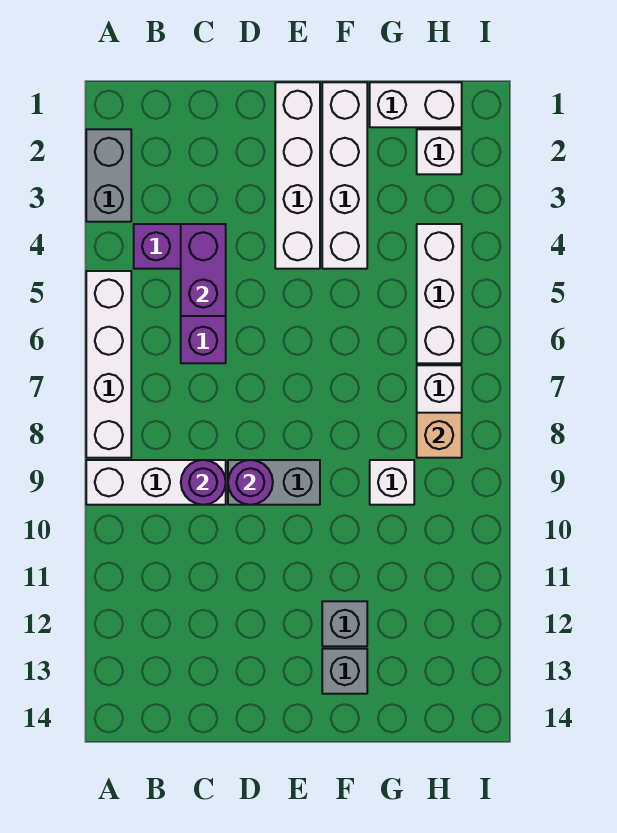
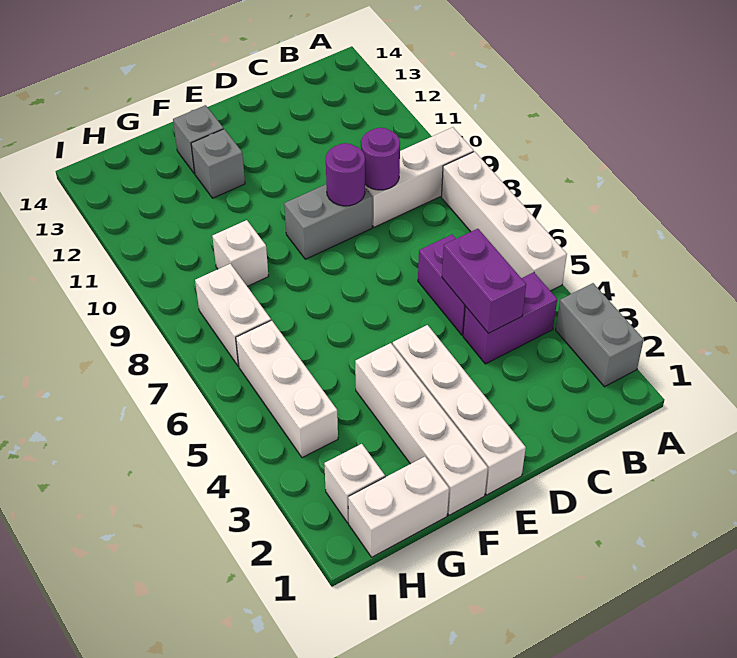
tan brick H8 level 2 -> none

